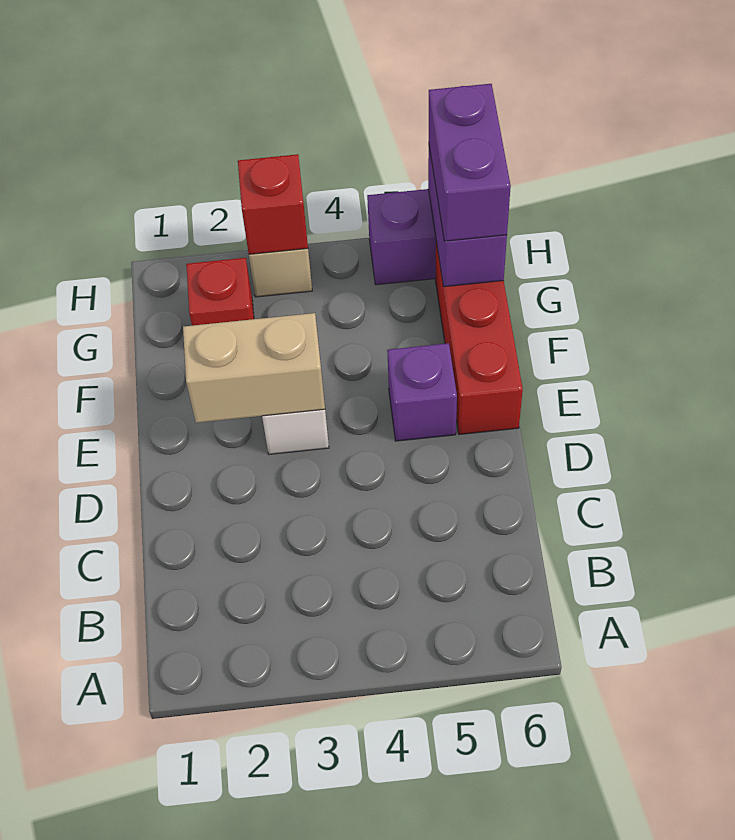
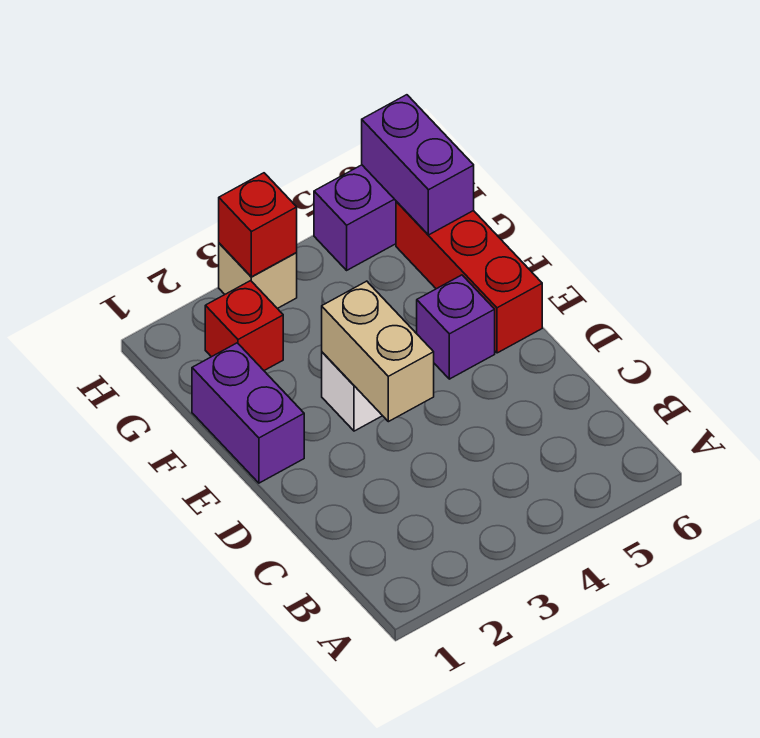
tan brick E2:E3 level 2 -> tan brick D3:E3 level 2
purple brick G6:H6 level 3 -> purple brick E1:F1 level 1

